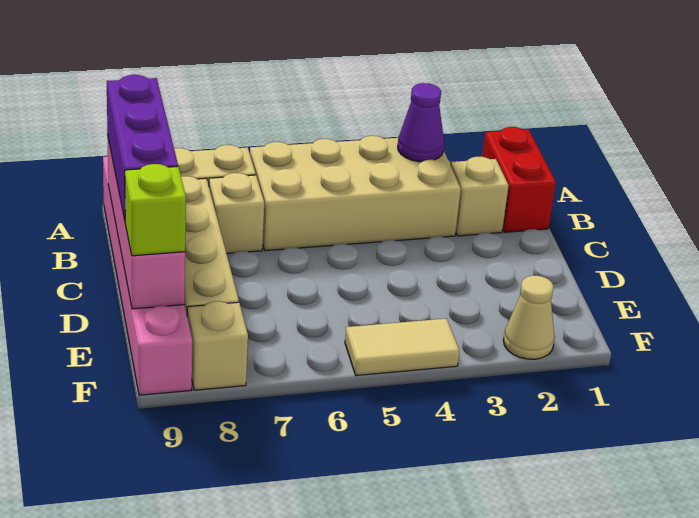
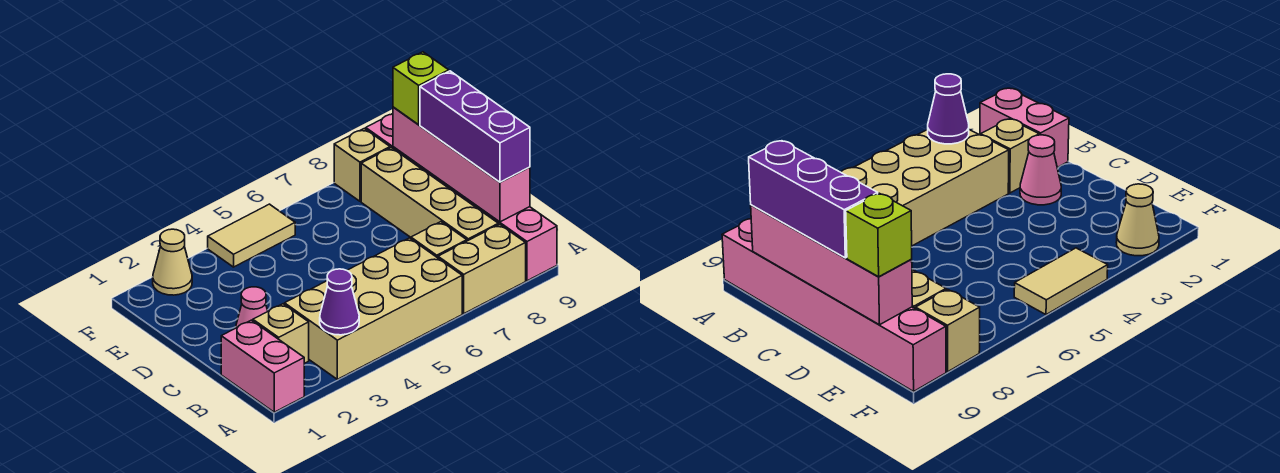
red brick A1:B1 level 1 -> pink brick A1:B1 level 1
none -> pink cone C2 level 1

